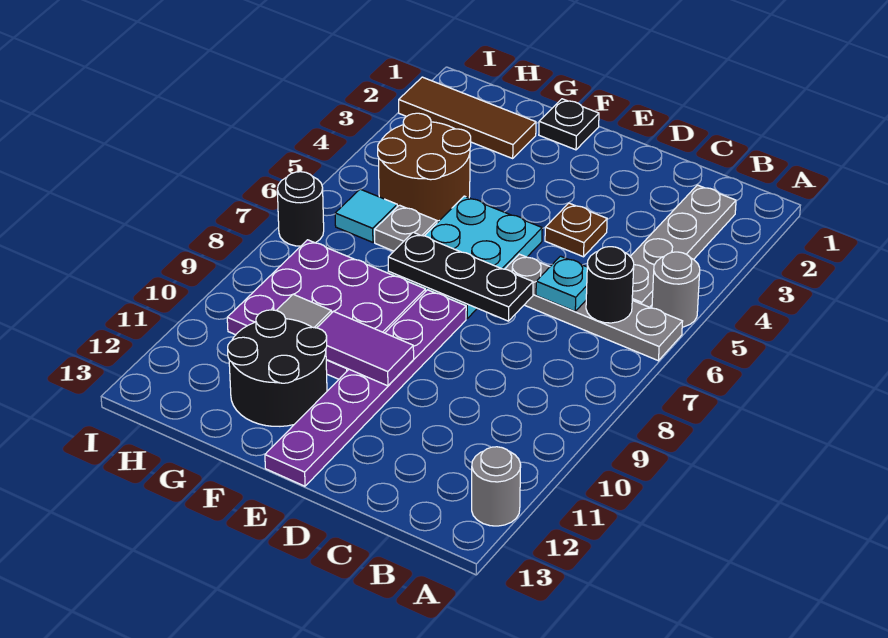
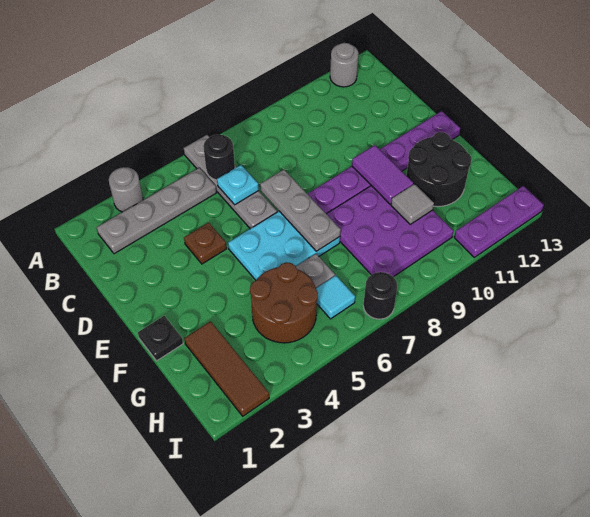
grey round brick A5 level 1 -> grey round brick A3 level 1
black plate D7:F7 level 2 -> grey plate D7:F7 level 2
none -> purple plate I11:I13 level 1

